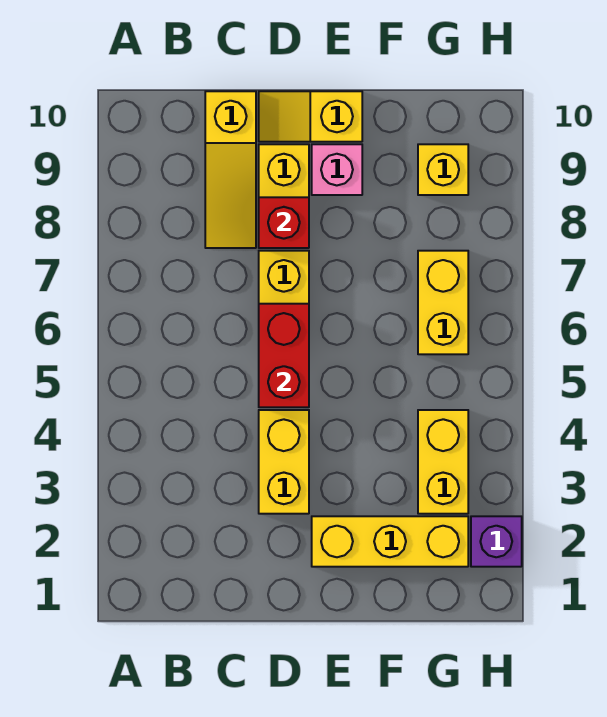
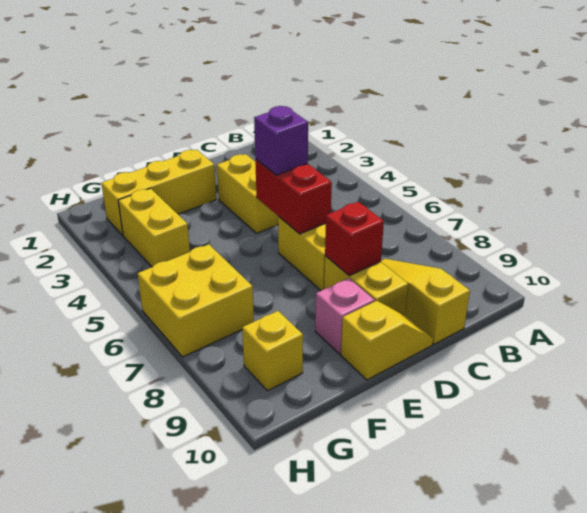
yellow brick G6:G7 level 1 -> yellow brick G6:H7 level 1
purple brick H2 level 1 -> purple brick D5 level 3

